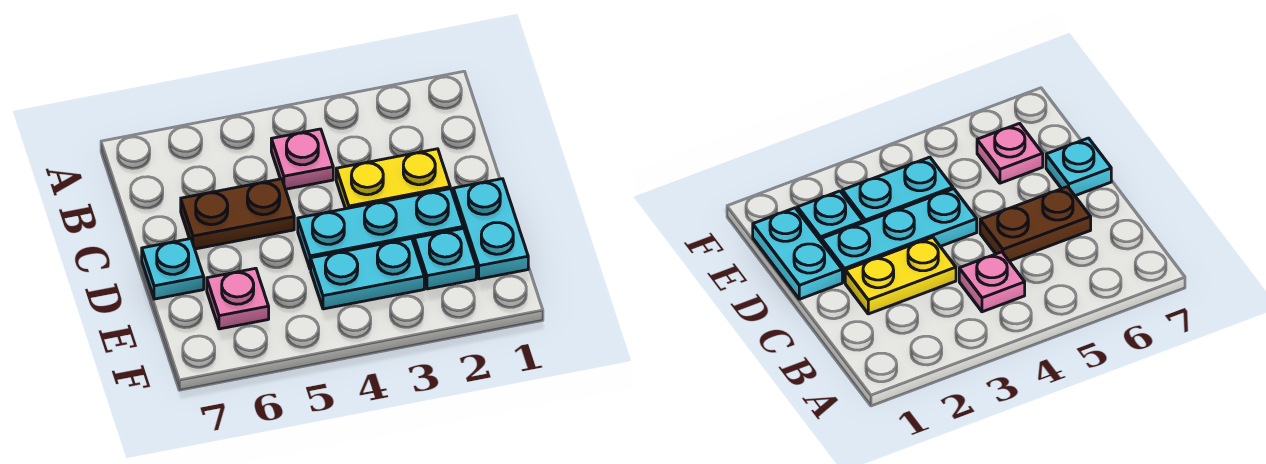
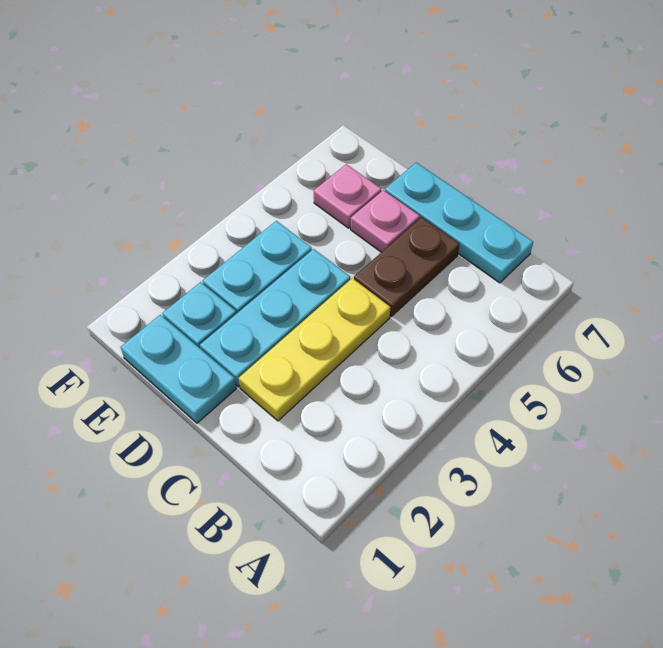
pink plate B4 level 1 -> pink plate D6 level 1
yellow plate C2:C3 level 1 -> yellow plate C2:C4 level 1
cyan plate D7 level 1 -> cyan plate B7:D7 level 1

